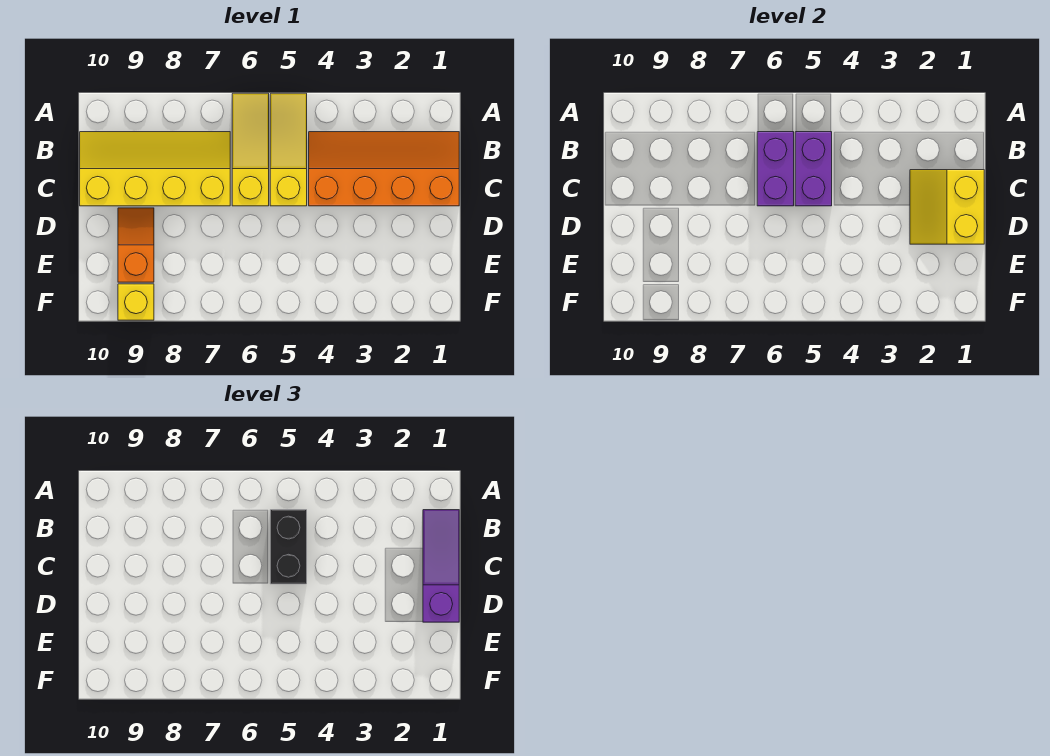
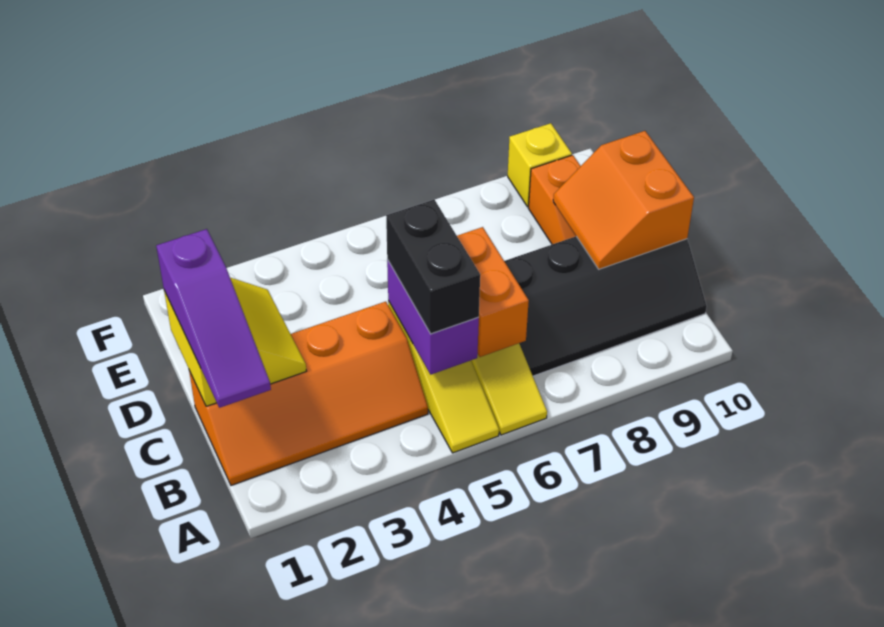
purple brick B6:C6 level 2 -> orange brick B6:C6 level 2
yellow slope B7:C10 level 1 top C -> black slope B7:C10 level 1 top C
none -> orange slope C9:D10 level 2 top 10

